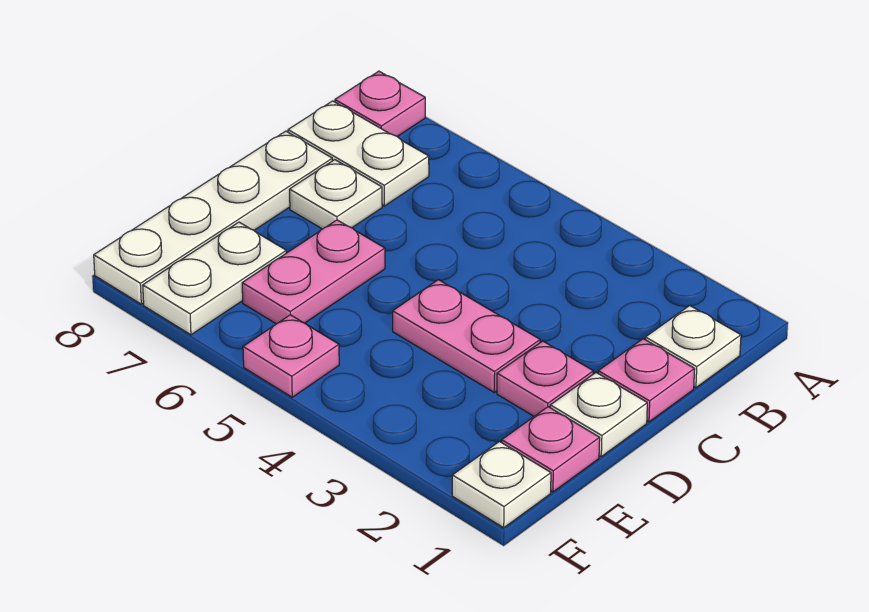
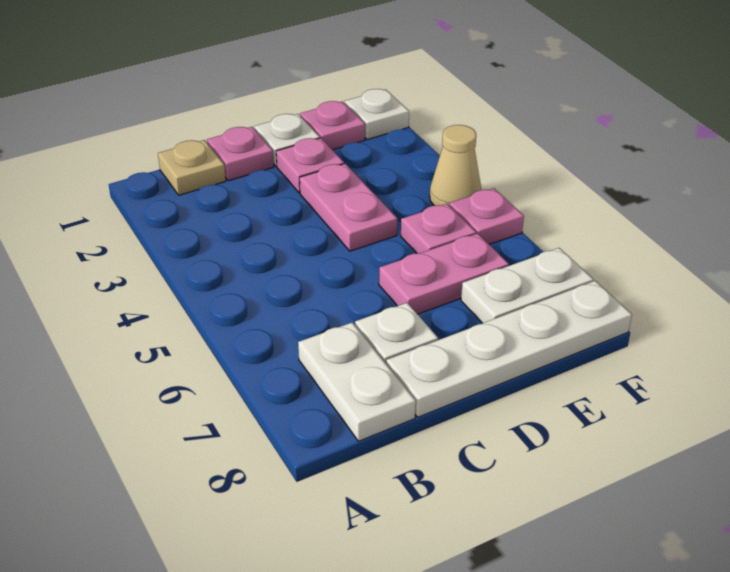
pink plate A8 level 1 -> pink plate E5 level 1
white plate B1 level 1 -> tan plate B1 level 1
none -> tan cone F4 level 1

